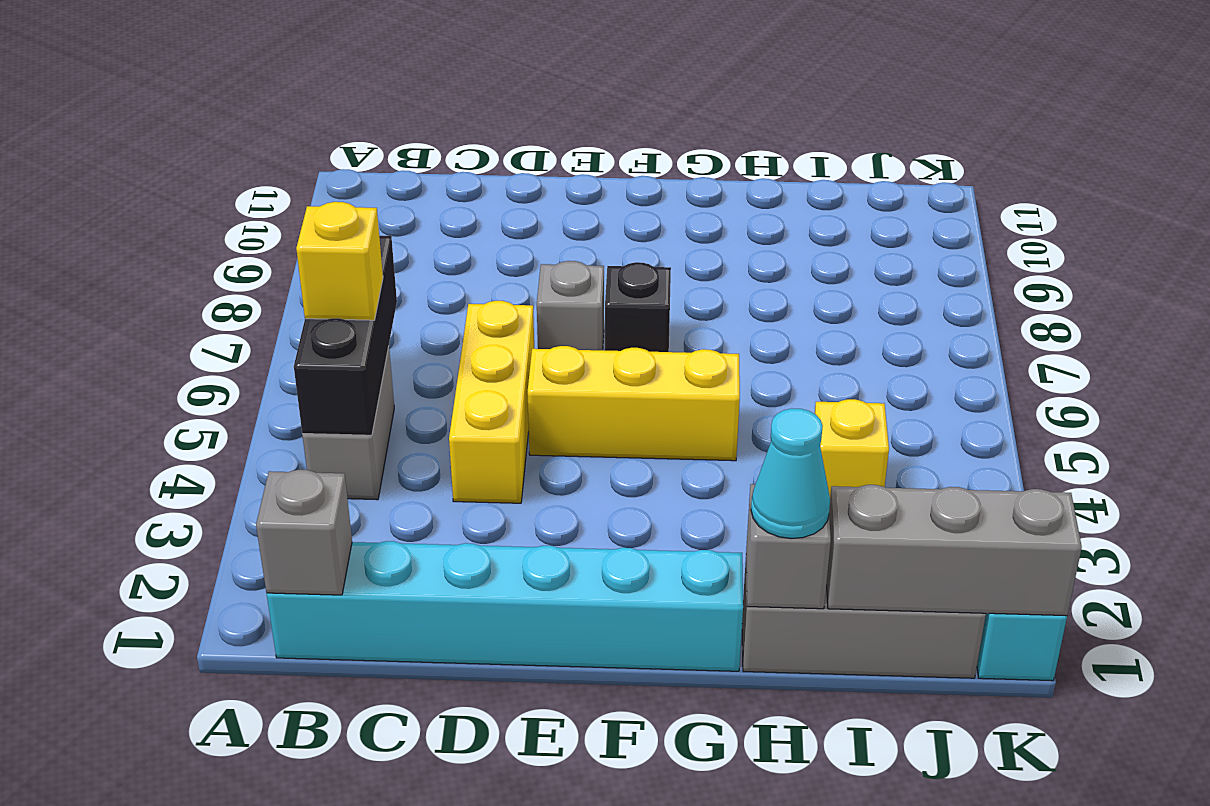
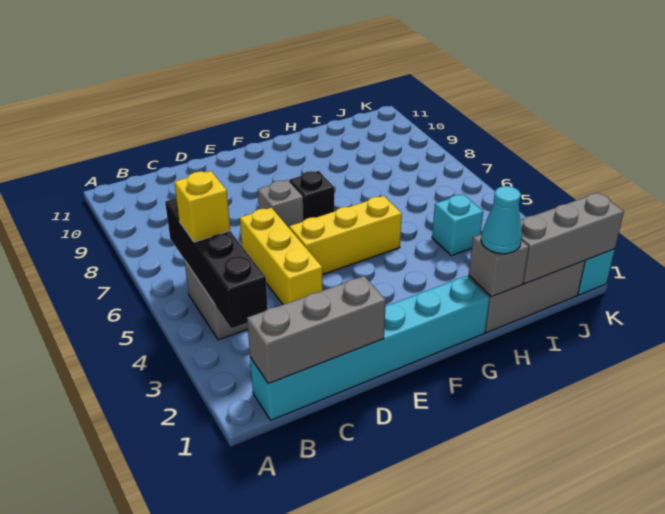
grey brick B1 level 2 -> grey brick B1:D1 level 2
black brick B4:B6 level 2 -> black brick B3:B6 level 2
yellow brick I4 level 1 -> cyan brick I4 level 1

